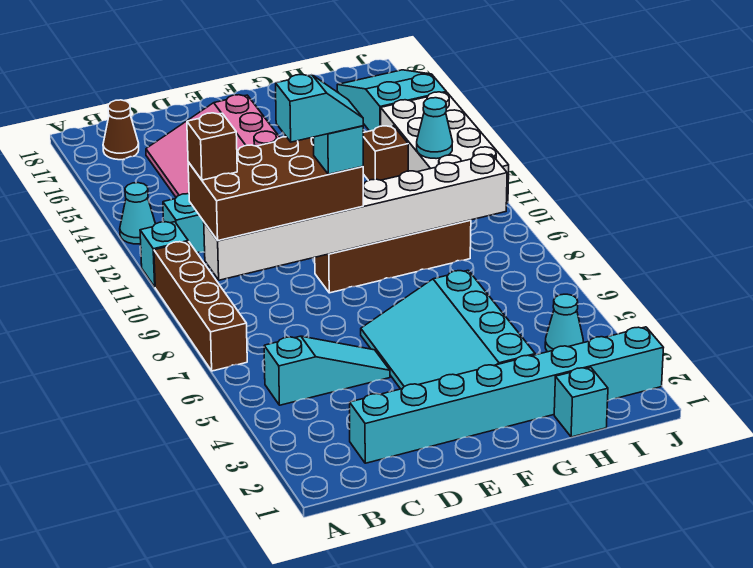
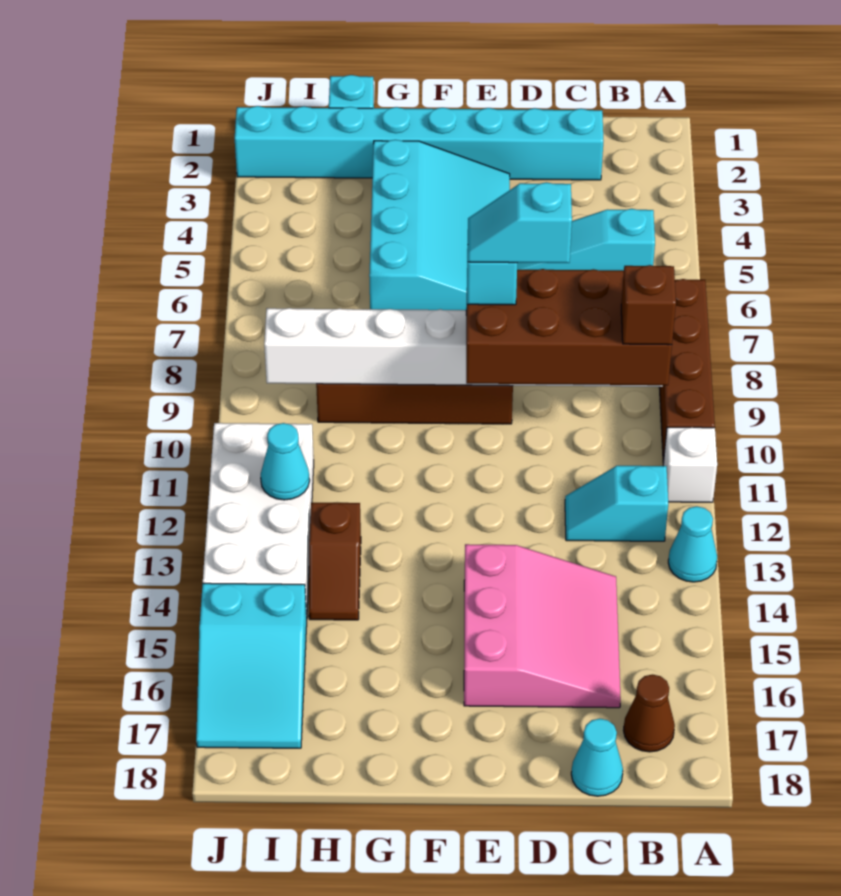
cyan brick A11 level 1 -> white brick A11 level 1
cyan cone I4 level 1 -> cyan cone C18 level 1

